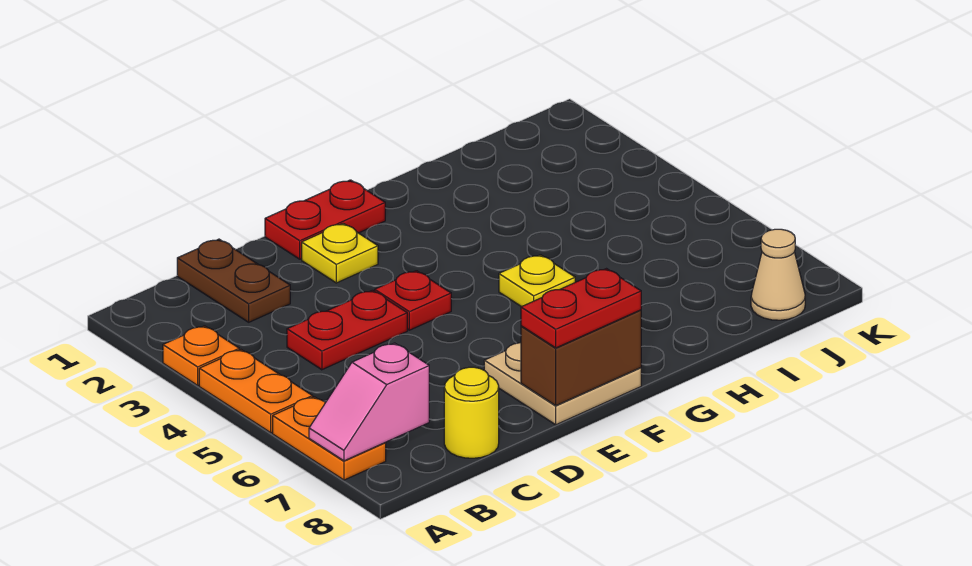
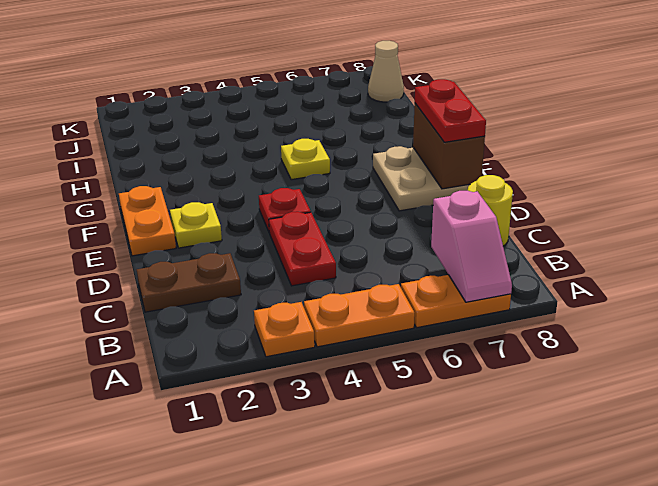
red plate E1:F1 level 1 -> orange plate E1:F1 level 1

